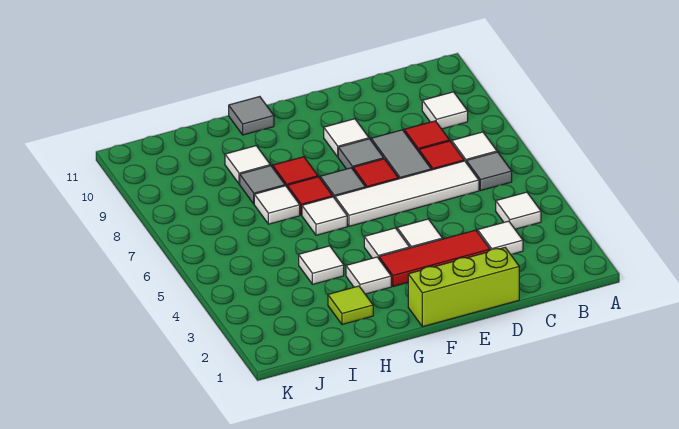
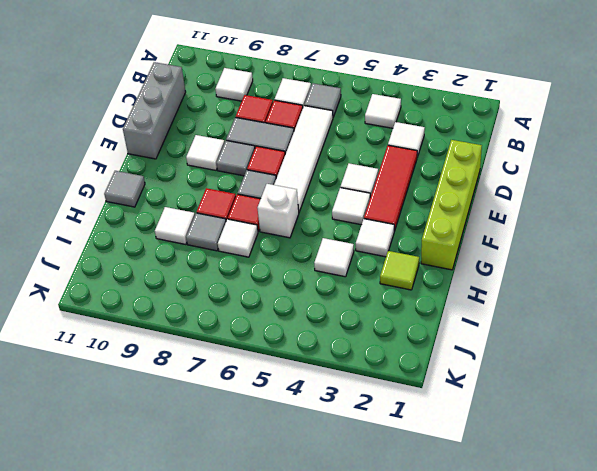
none -> grey brick C11:E11 level 1
lime brick D1:F1 level 1 -> lime brick D1:G1 level 1
white tile G6 level 1 -> white brick G6 level 1

